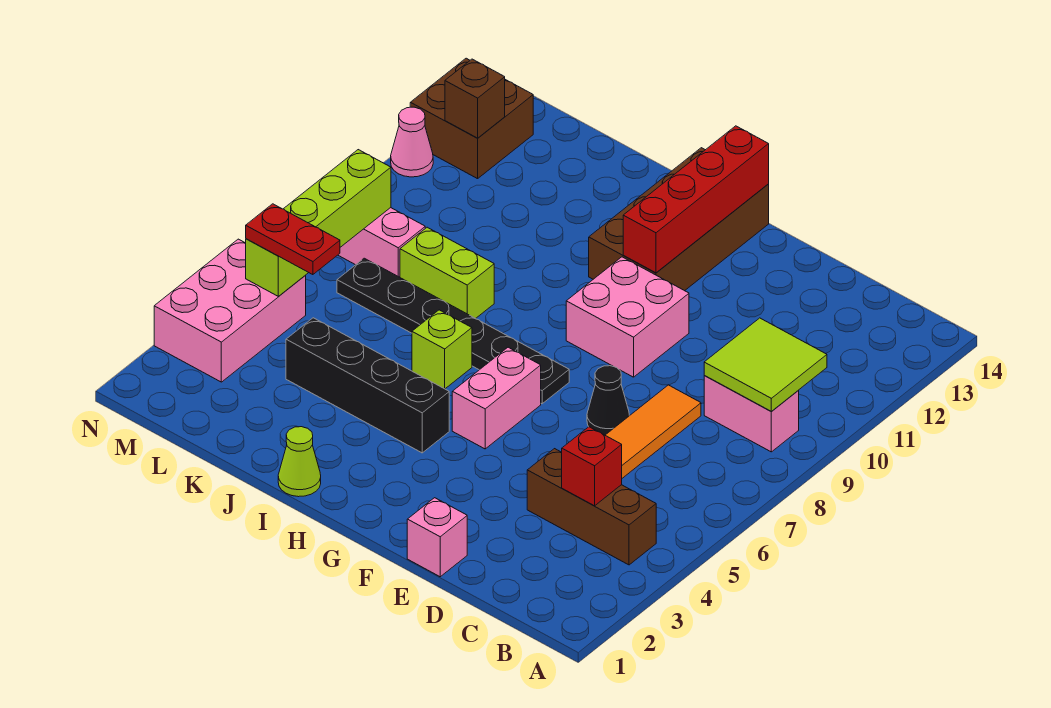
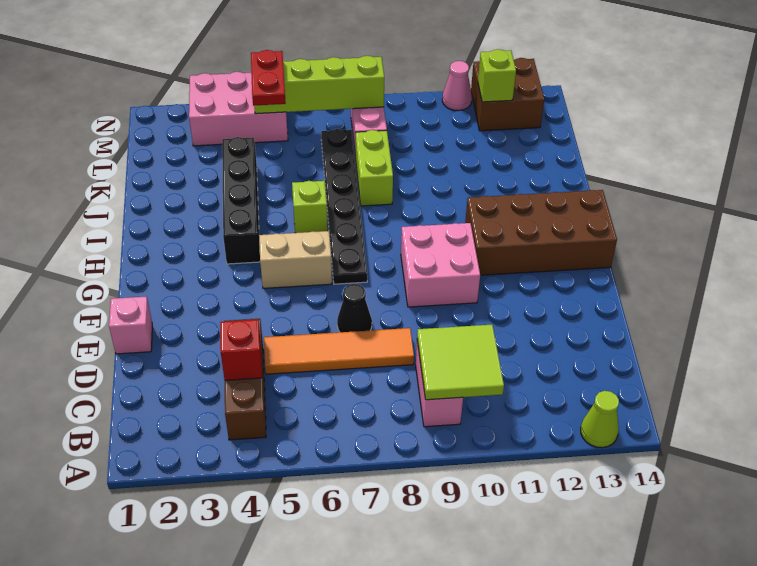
pink brick G5:G6 level 1 -> tan brick G5:G6 level 1
red brick G11:G14 level 2 -> none
lime cone I1 level 1 -> lime cone A13 level 1
brown brick M12 level 2 -> lime brick M12 level 2

